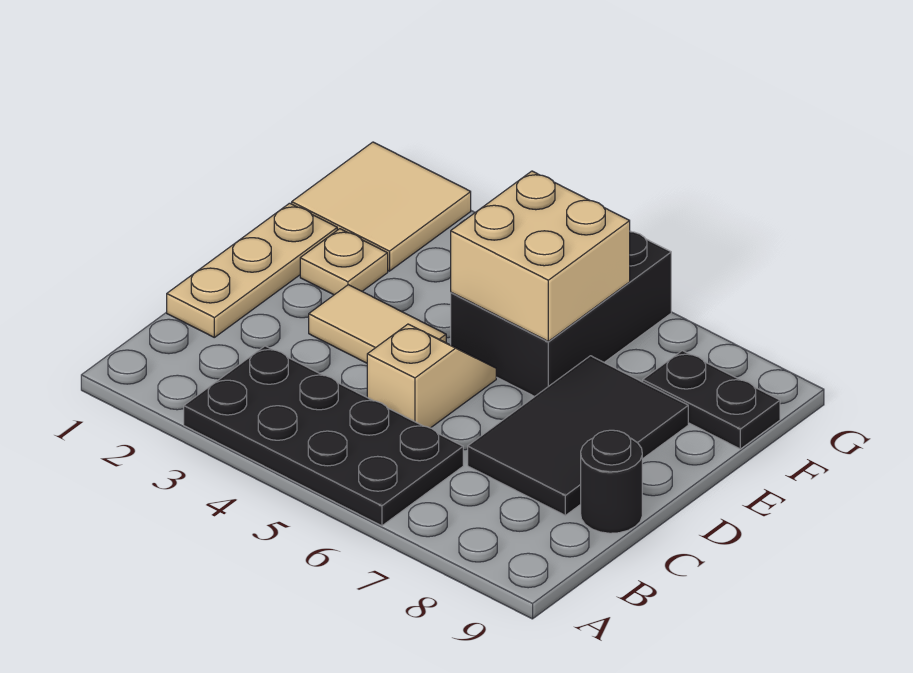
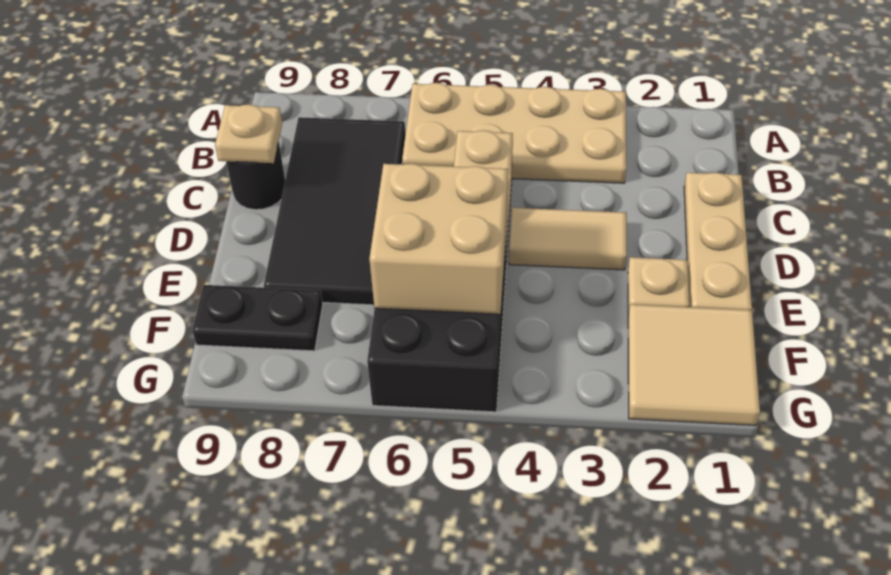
black plate A3:B6 level 1 -> tan plate A3:B6 level 1
black tile C7:E8 level 1 -> black tile B7:E8 level 1
none -> tan plate C9 level 2

